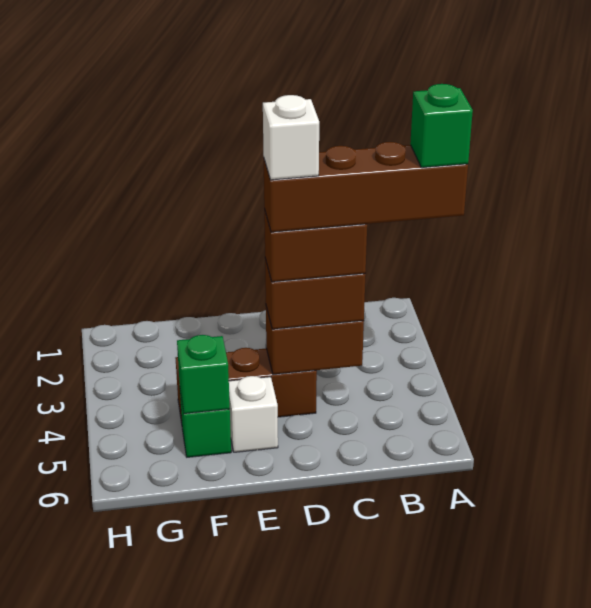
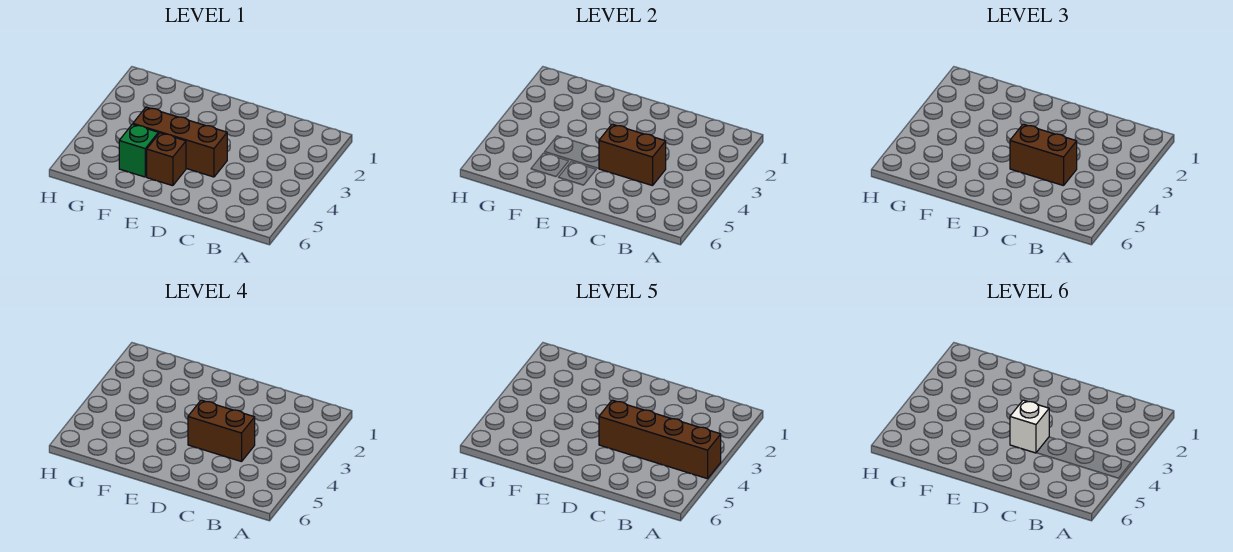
green brick A4 level 6 -> none
white brick E5 level 1 -> brown brick E5 level 1
green brick F5 level 2 -> none

